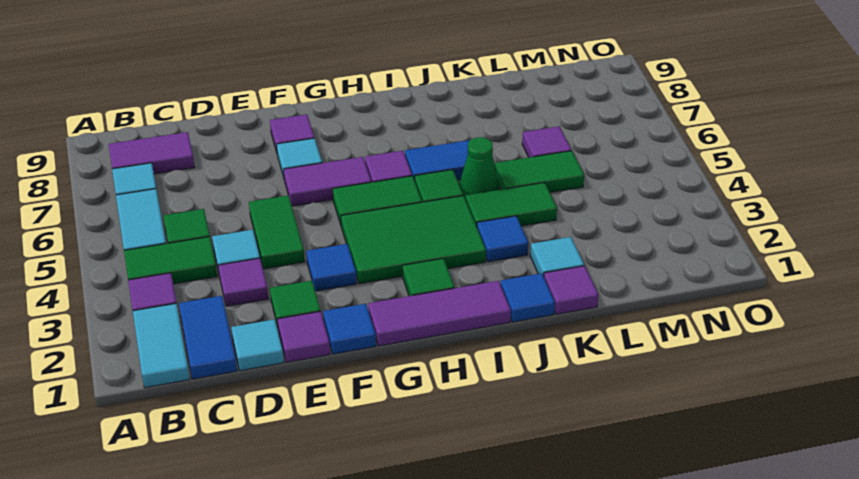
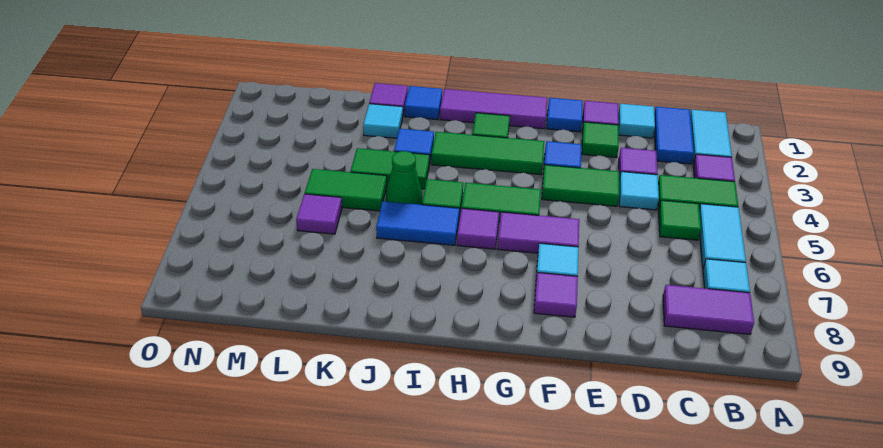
green tile E4:E5 level 1 -> green tile E4:F4 level 1
green tile G3:I4 level 1 -> green tile G3:I3 level 1

